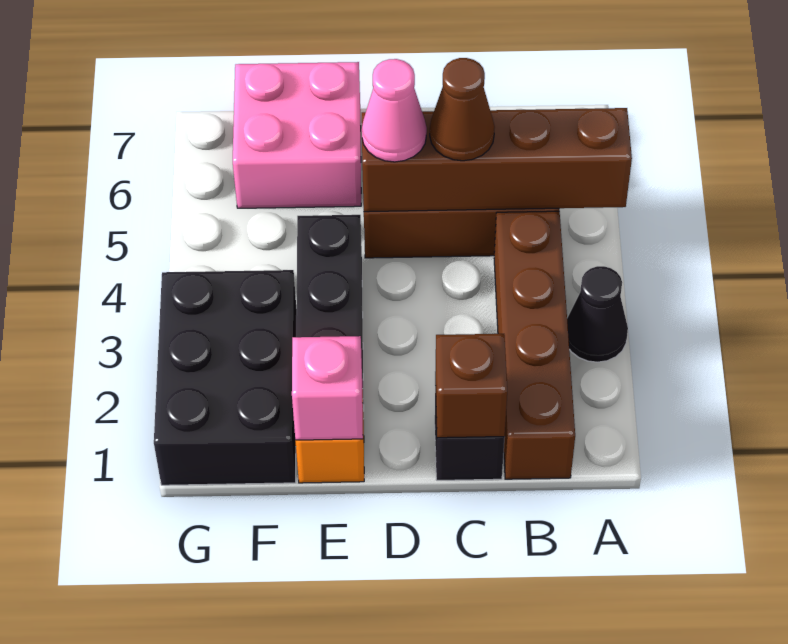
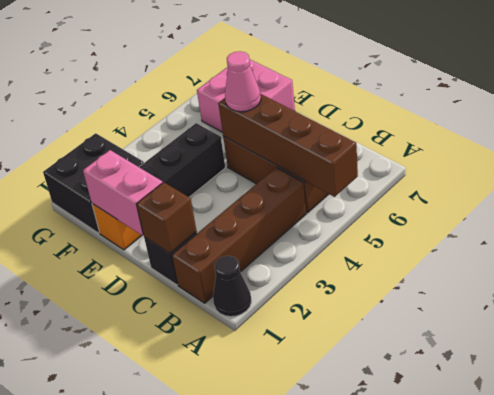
black cone A3 level 1 -> black cone A1 level 1
brown cone C5 level 3 -> none
pink brick E1 level 2 -> pink brick D1:E1 level 2
black brick F1:G3 level 1 -> black brick F1:G2 level 1

